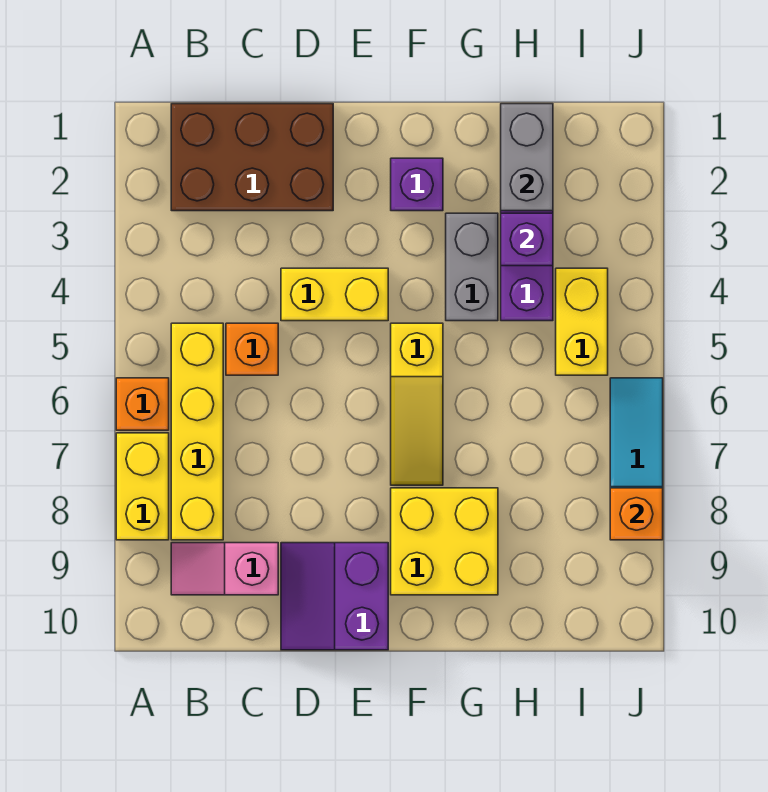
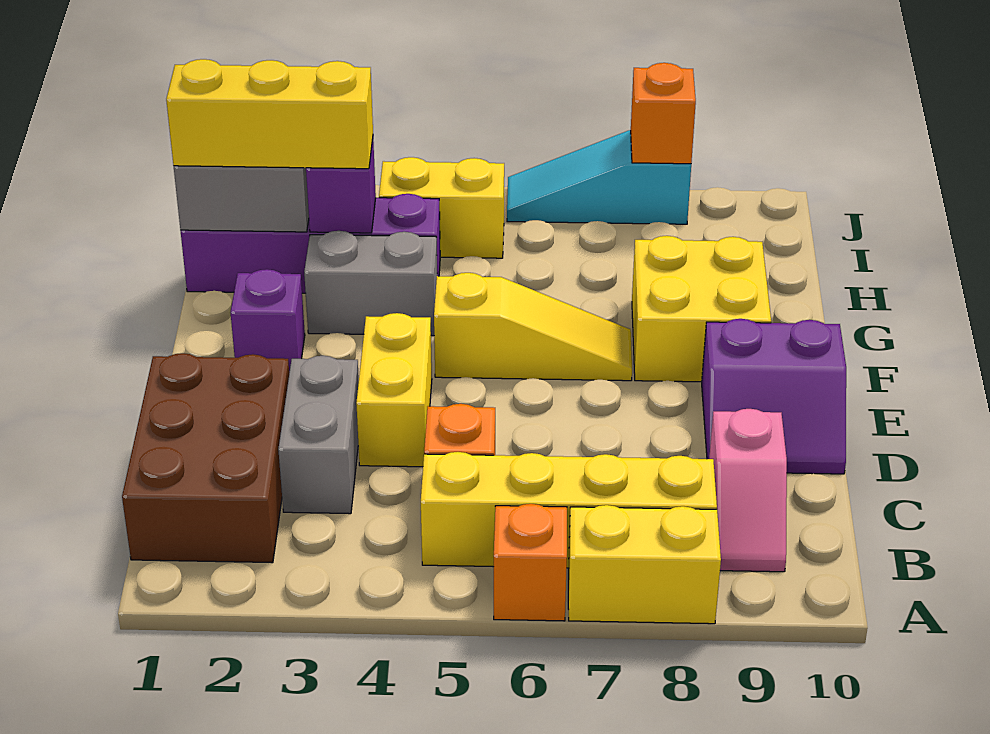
none -> grey brick C3:D3 level 1
none -> yellow brick H1:H3 level 3

